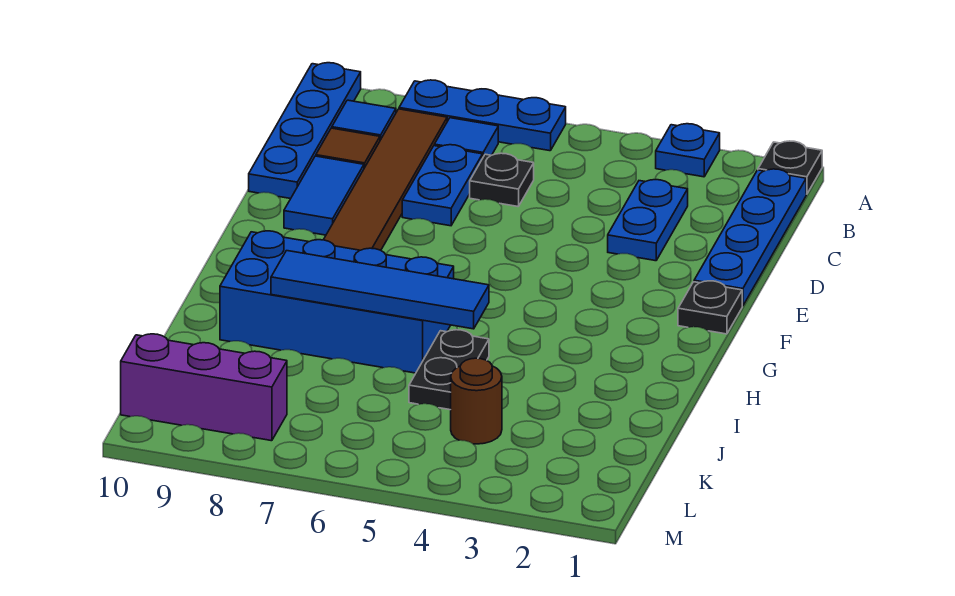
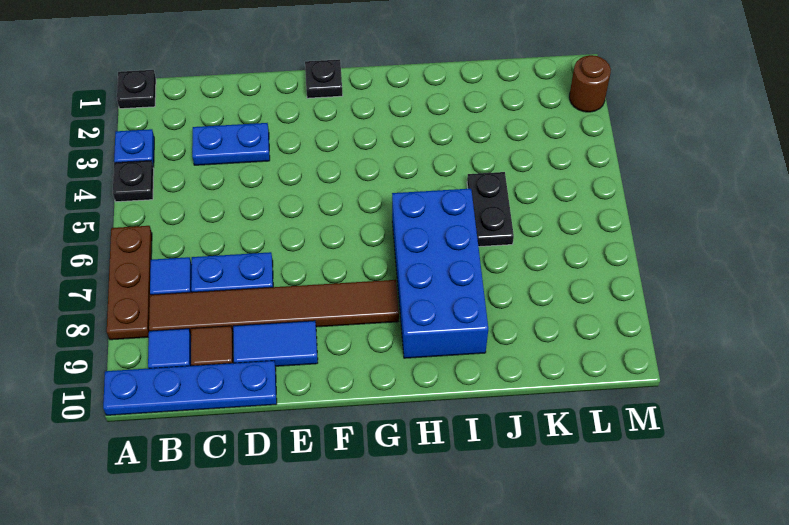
blue plate A6:A8 level 1 -> brown plate A6:A8 level 1
blue plate B1:E1 level 1 -> none
black plate C6 level 1 -> black plate A4 level 1
black plate I5:J5 level 1 -> black plate J5:J6 level 1
blue tile I5:I8 level 2 -> none
brown round brick K4 level 1 -> brown round brick M2 level 1
purple brick L8:L10 level 1 -> none

